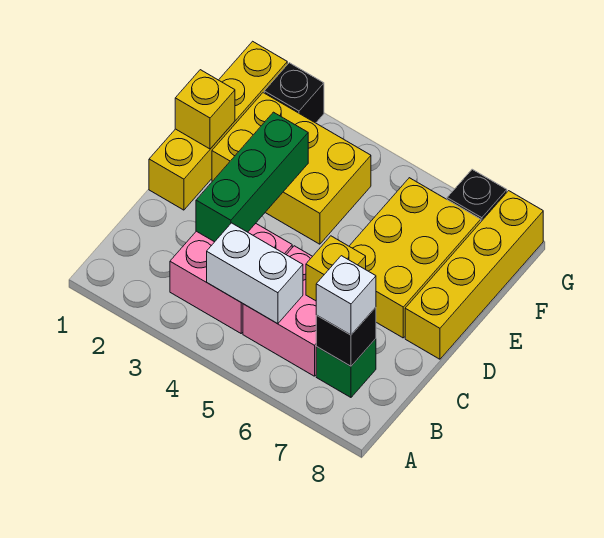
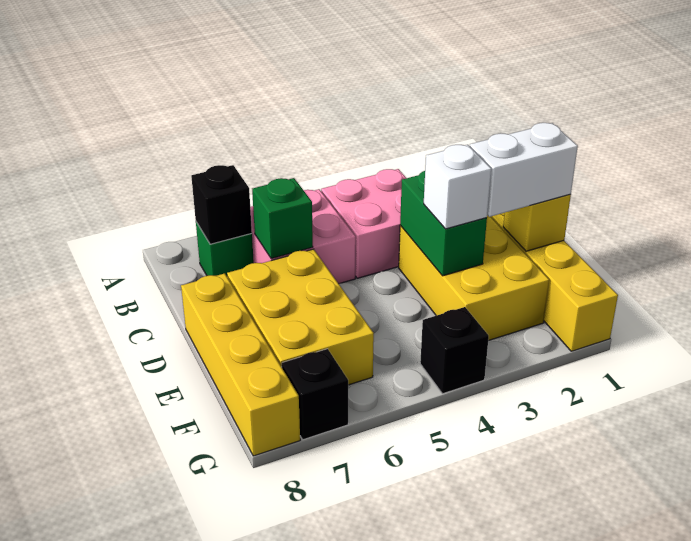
white brick B4:B5 level 2 -> white brick E1:E2 level 3
white brick B7 level 3 -> white brick E3 level 3
green brick C3:E3 level 2 -> green brick D3:E3 level 2
yellow brick C6 level 2 -> green brick C6 level 2
yellow brick E2:F4 level 1 -> yellow brick D2:F3 level 1
black brick G2 level 1 -> black brick G4 level 1

